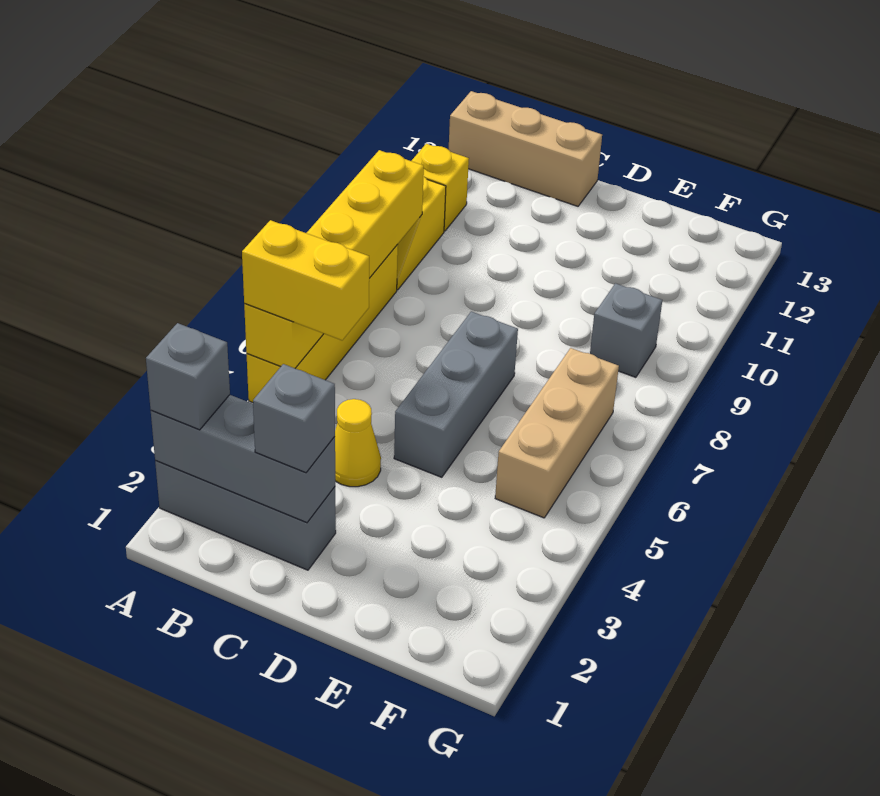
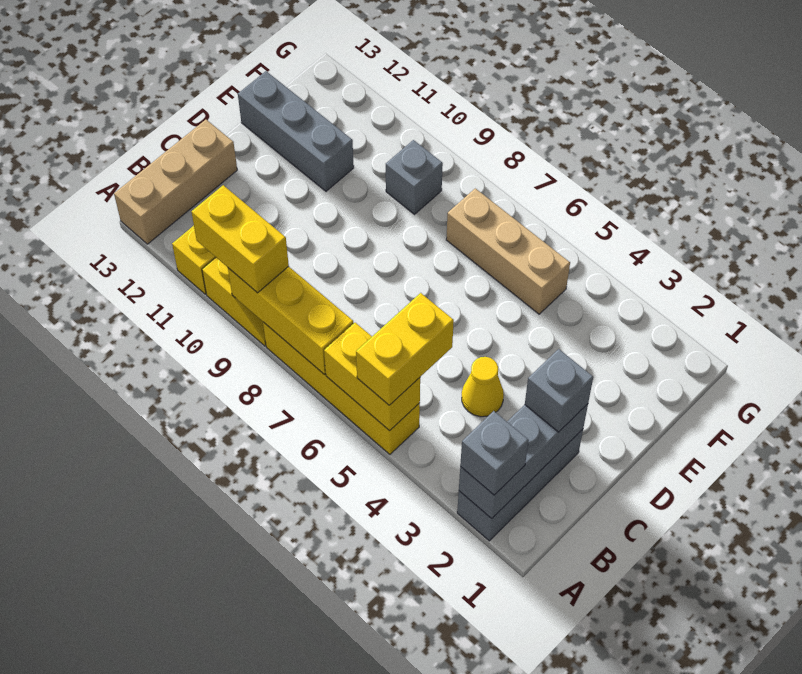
none -> yellow brick A9:A10 level 3
grey brick D5:D7 level 1 -> grey brick E11:E13 level 1

